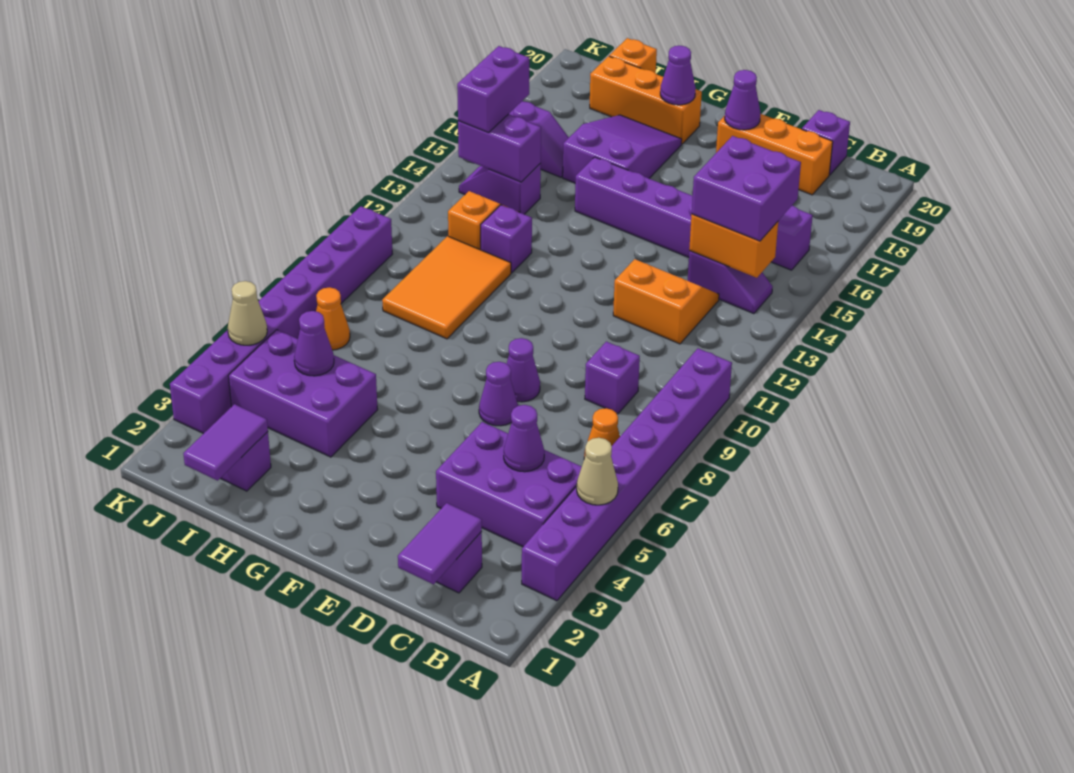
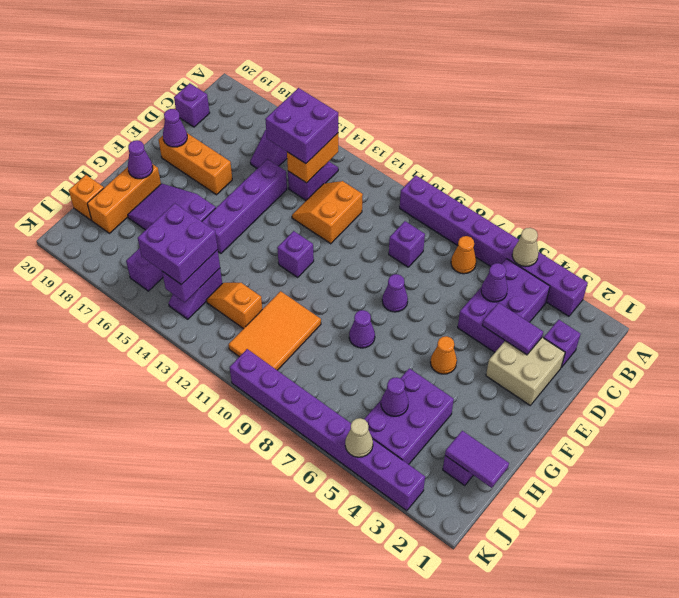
purple tile C1:C2 level 2 -> purple tile D3:D4 level 2
orange brick C19:E19 level 1 -> orange brick E17:E19 level 1
none -> tan brick D2:E3 level 1
purple cone E7 level 1 -> purple cone G8 level 1
orange tile H9:I11 level 1 -> orange tile H10:J11 level 1
purple brick H12 level 1 -> purple brick F12 level 1
orange cone J7 level 1 -> orange cone F5 level 1
purple brick J14:J15 level 3 -> purple brick I14:J15 level 3

